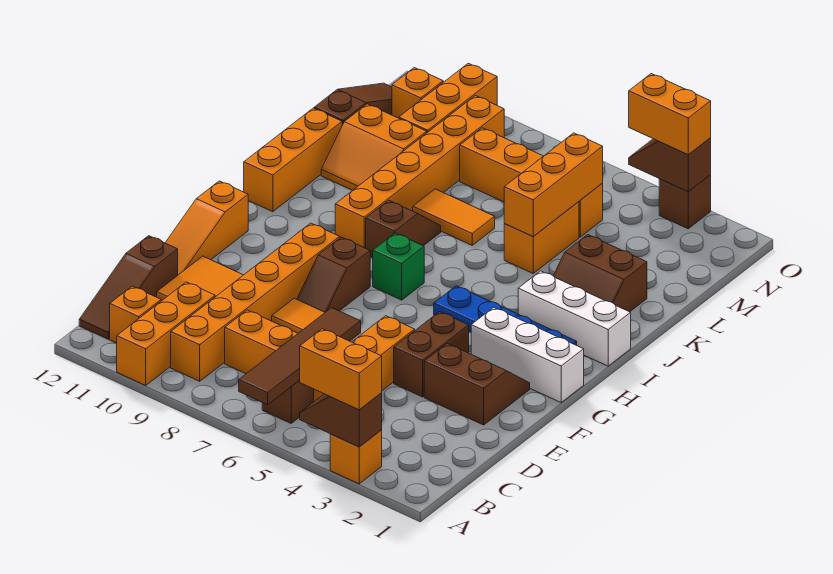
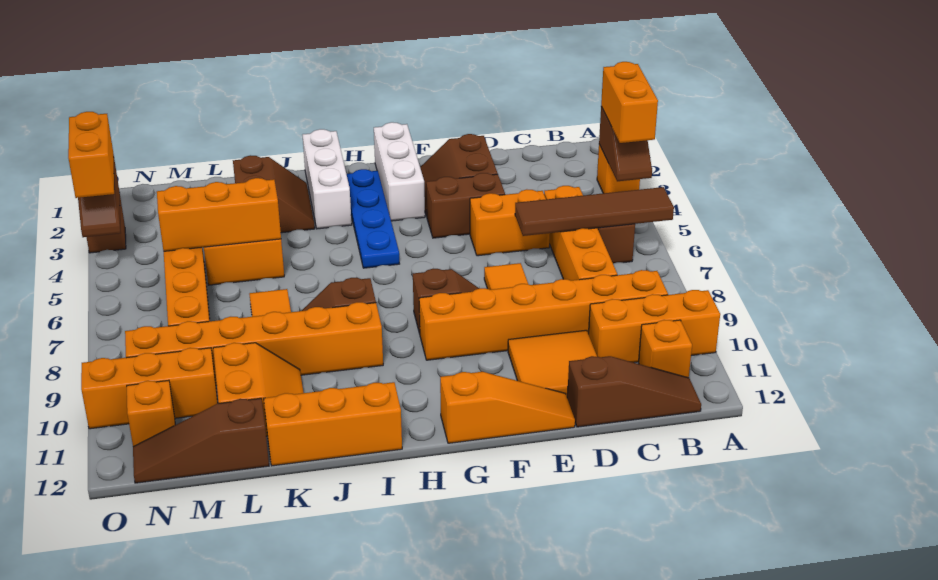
green brick H7 level 1 -> none

